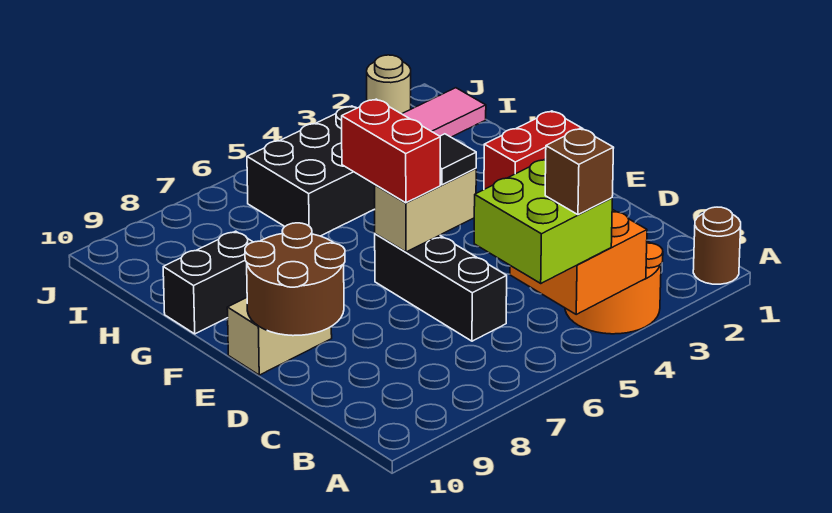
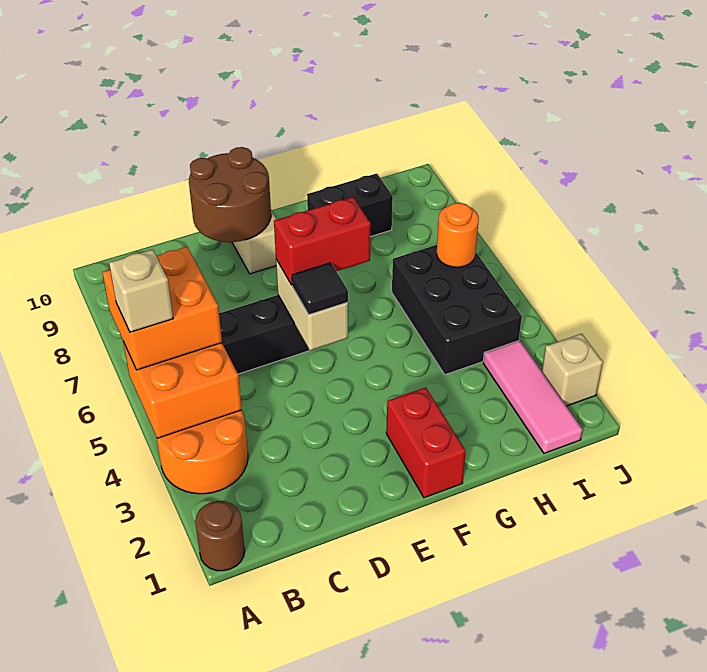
lime brick A5:B6 level 3 -> orange brick A5:B6 level 3
brown brick A5 level 4 -> tan brick A5 level 4
black brick G9:G10 level 1 -> black brick G9:H9 level 1
none -> orange round brick I6 level 2
tan round brick J2 level 1 -> tan brick J2 level 1

